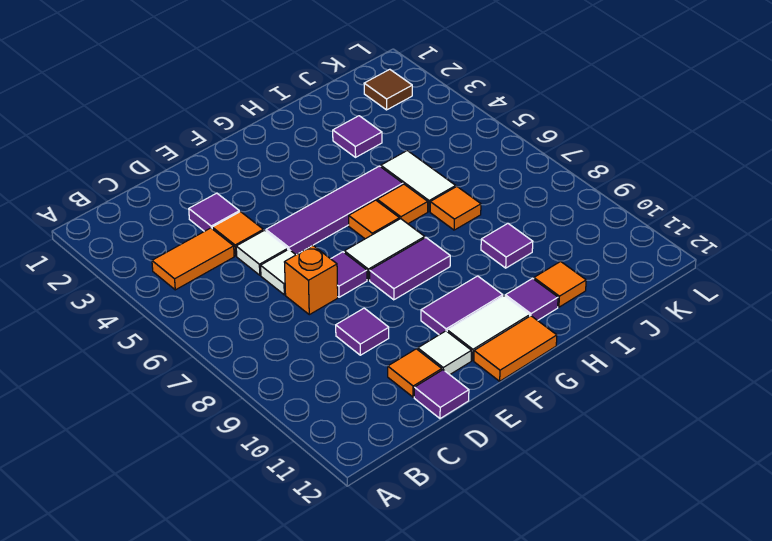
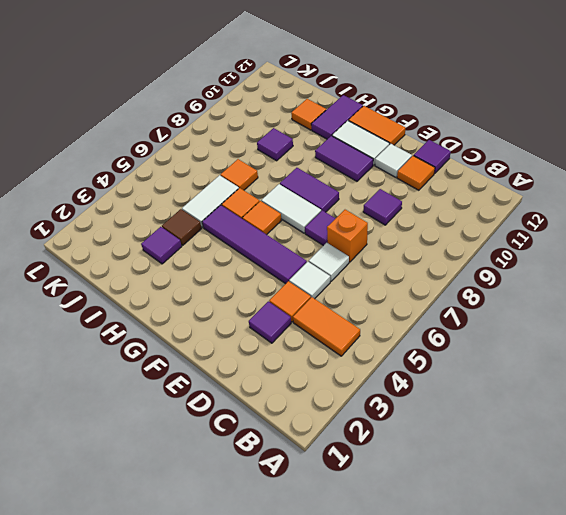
purple tile H11 level 1 -> purple tile H11:H12 level 1
brown tile K2 level 1 -> brown tile I4 level 1

